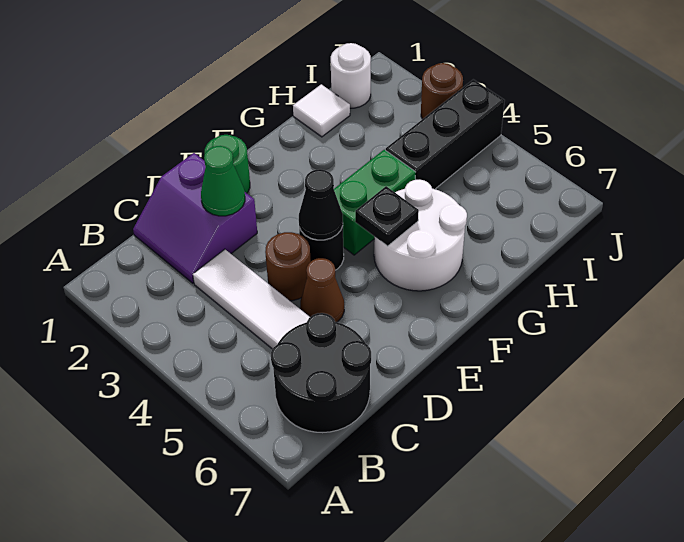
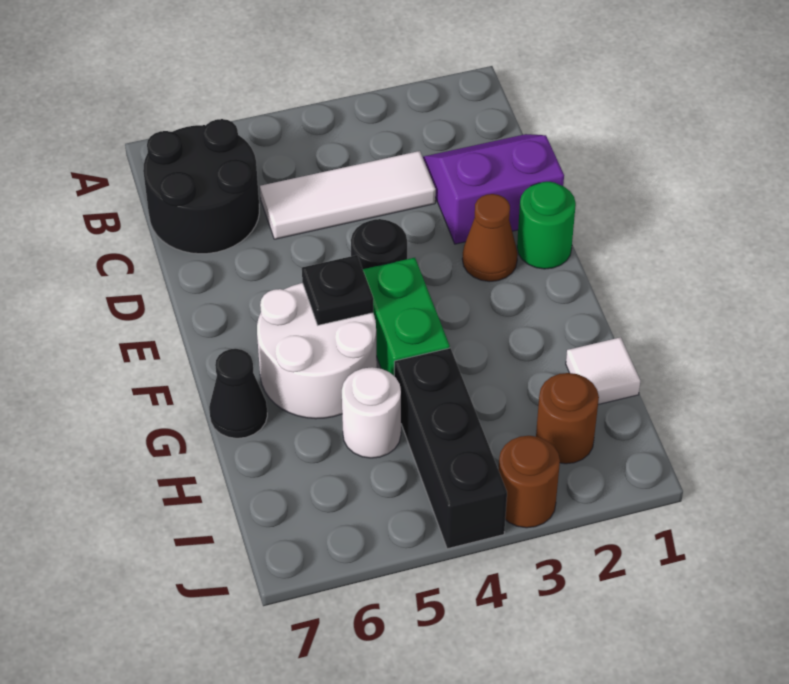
green cone D2 level 2 -> none
brown round brick D4 level 1 -> brown round brick I2 level 1
brown cone D5 level 1 -> brown cone E2 level 1
black cone E4 level 2 -> black cone G7 level 1
white round brick I1 level 1 -> white round brick H5 level 1

